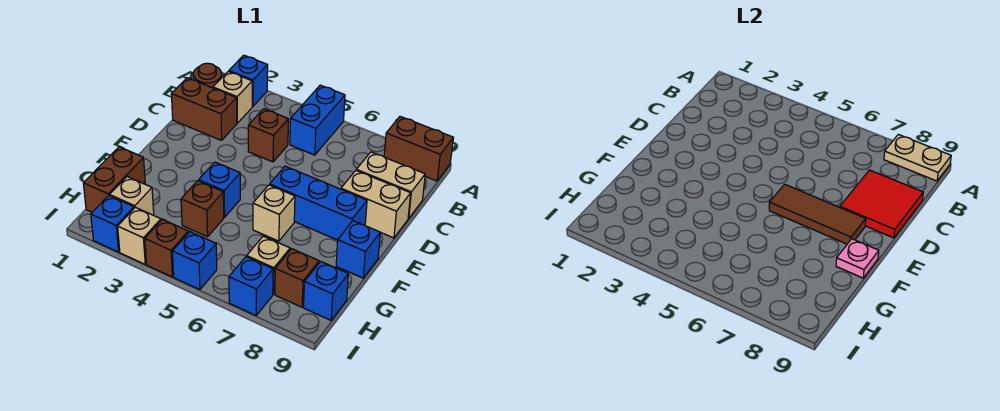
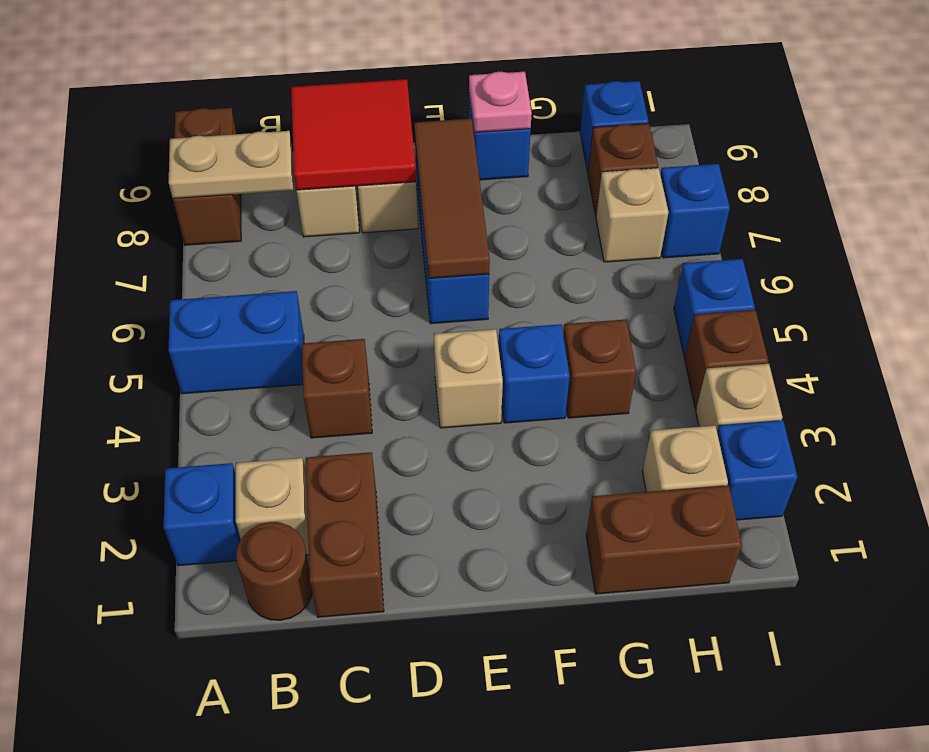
tan plate A8:A9 level 2 -> tan plate A8:B8 level 2
tan brick F6 level 1 -> tan brick E4 level 1

